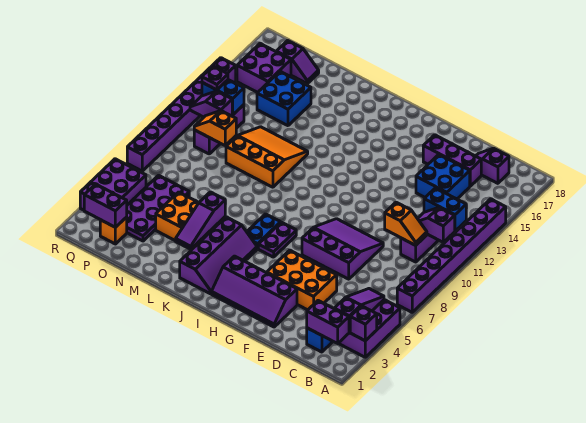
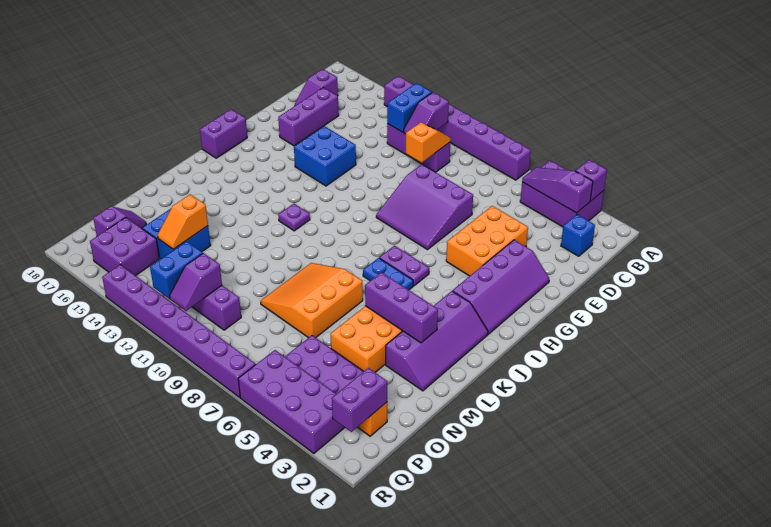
purple brick B2:C2 level 2 -> purple brick H18:I18 level 1
blue brick D14:E15 level 1 -> blue brick F13:G14 level 1
purple slope E7:G9 level 1 top 7 -> purple slope E7:G9 level 1 top E
purple slope J2:K5 level 1 top K -> purple slope J2:M3 level 1 top 3
purple slope L3:L5 level 2 top 5 -> purple brick L3:L5 level 2
orange slope L10:N12 level 1 top 10 -> orange slope L7:N9 level 1 top 7
orange slope O10:P10 level 2 top O -> orange slope N14:O14 level 2 top N
purple brick Q3:R5 level 1 -> purple brick Q3:R6 level 1
purple plate Q12 level 3 -> purple plate J12 level 1

